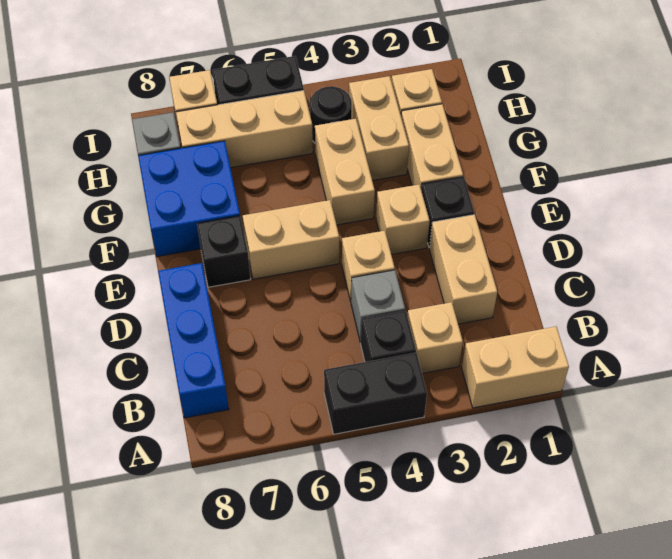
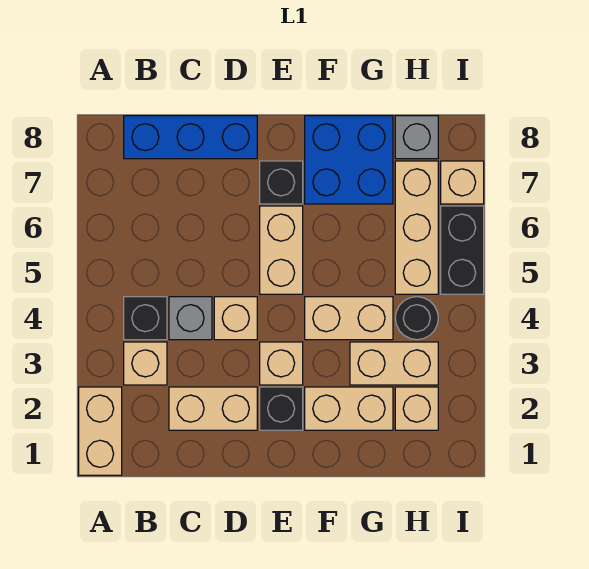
black brick A4:A5 level 1 -> none

